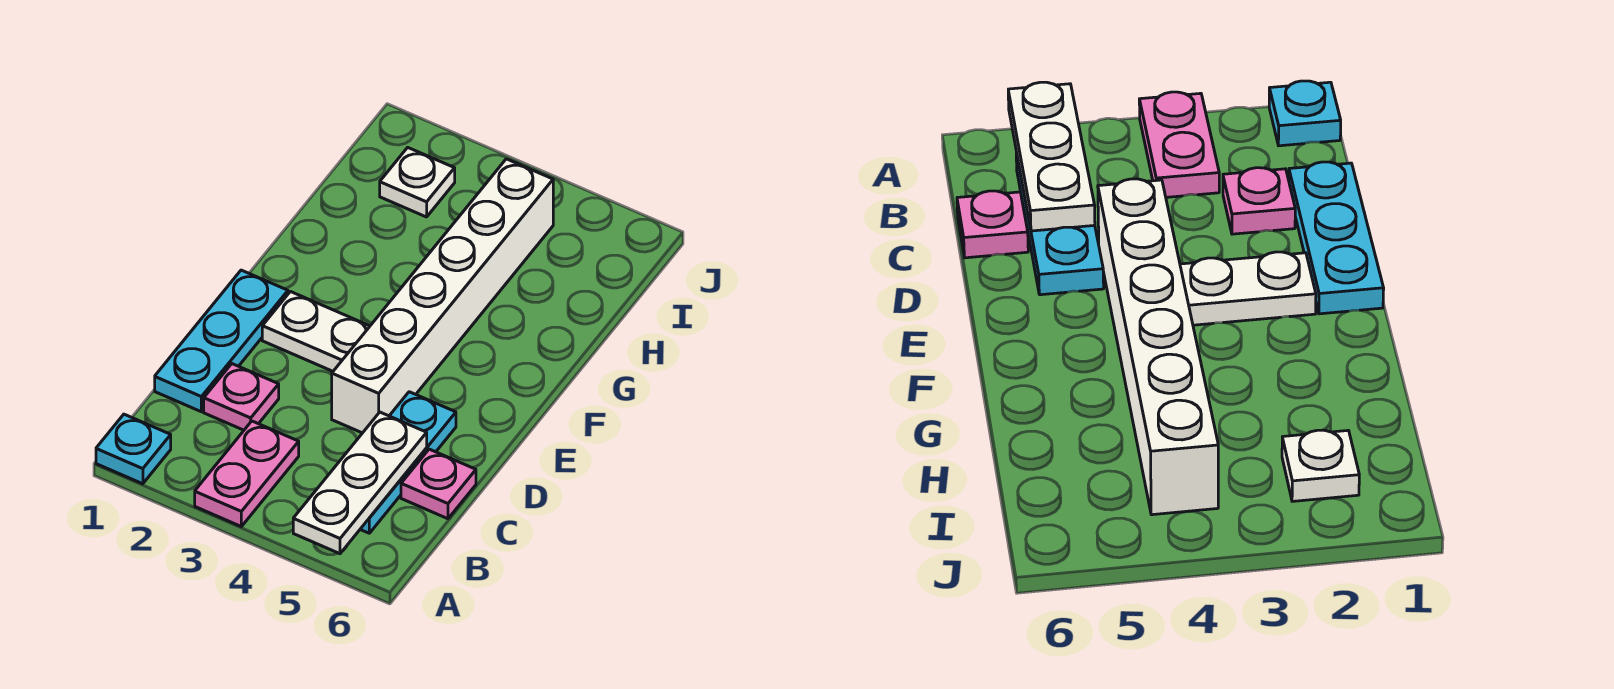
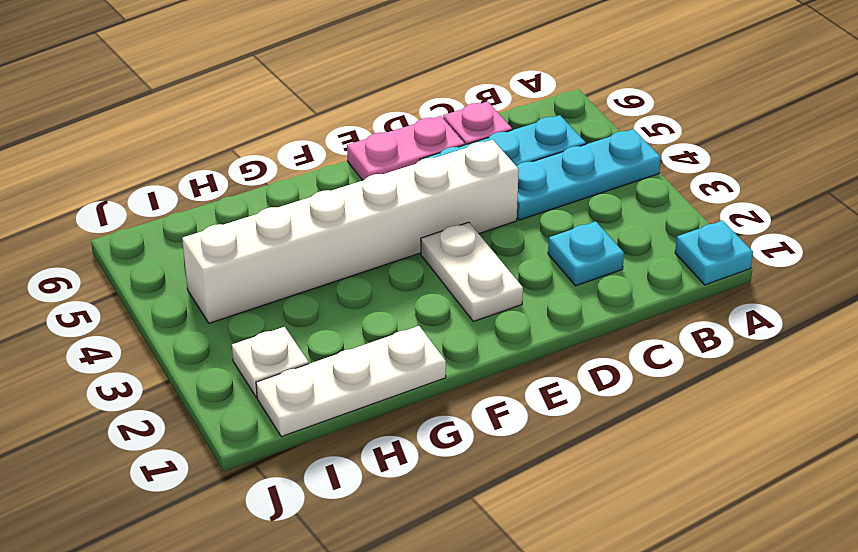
pink plate A3:B3 level 1 -> pink plate D6:E6 level 1
white plate A5:C5 level 2 -> white plate G1:I1 level 1
cyan plate C1:E1 level 1 -> cyan plate A4:C4 level 1
pink plate C2 level 1 -> cyan plate C2 level 1

